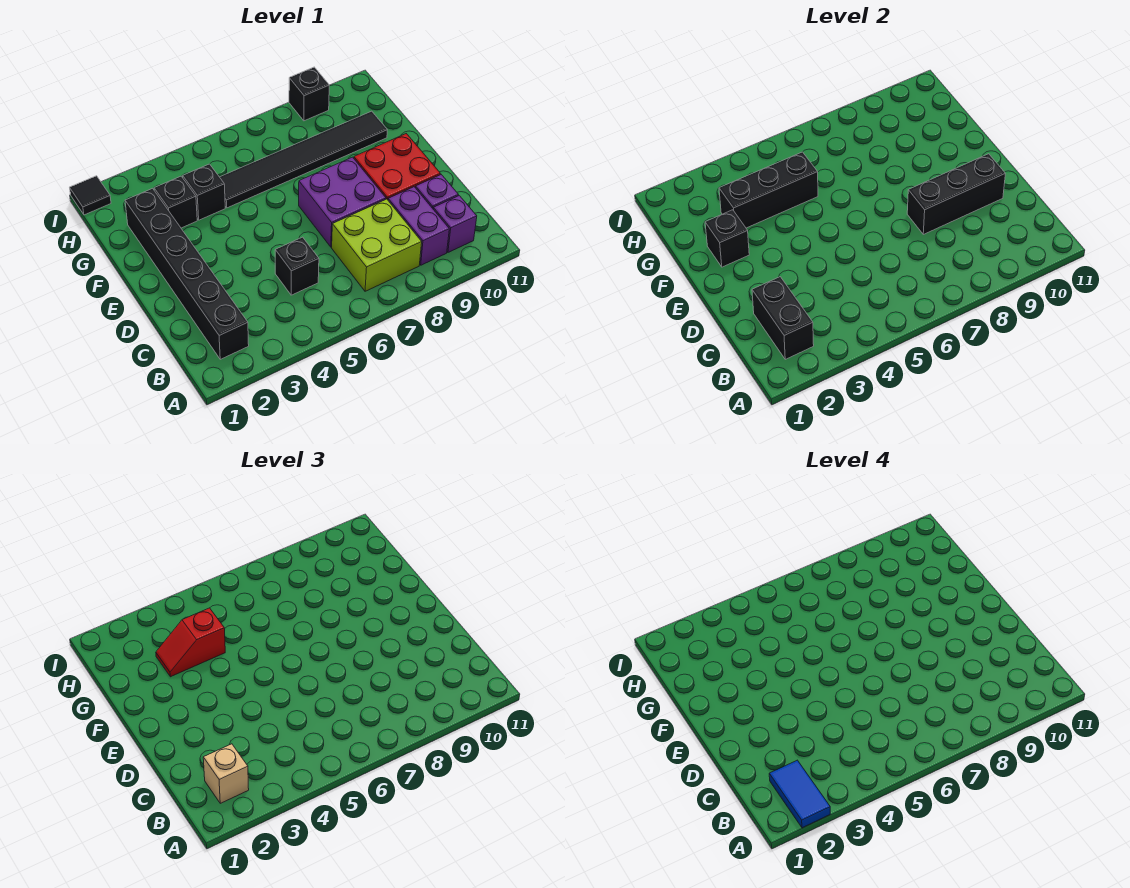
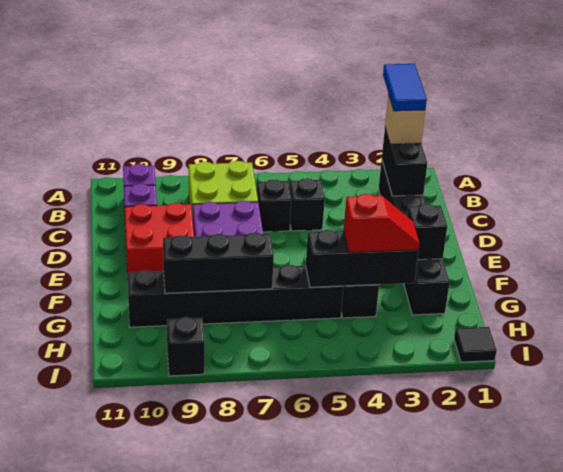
purple brick B9:C9 level 1 -> none
black brick D8:D10 level 2 -> black brick G7:G9 level 2
black brick G3 level 1 -> black brick C6 level 1
black tile G5:G10 level 1 -> black brick G5:G10 level 1

